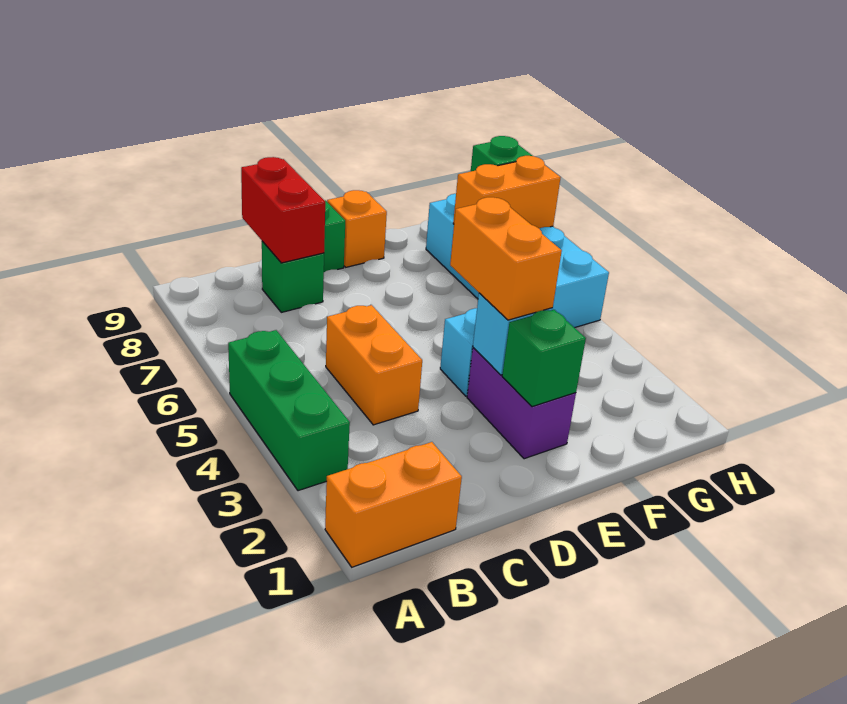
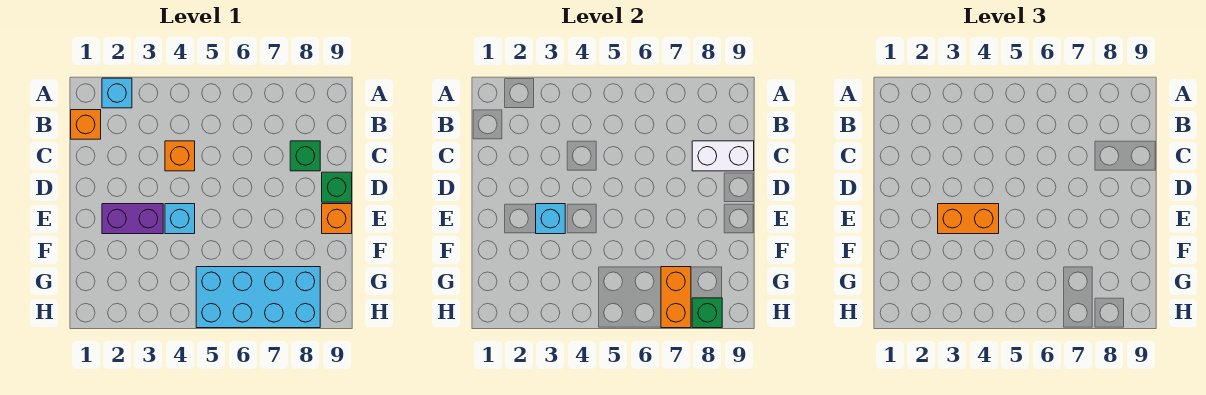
orange brick A1:B1 level 1 -> orange brick B1 level 1
none -> cyan brick A2 level 1
green brick A3:A5 level 1 -> none
orange brick C4:C5 level 1 -> orange brick C4 level 1
red brick C8:C9 level 2 -> white brick C8:C9 level 2
green brick E2 level 2 -> none

